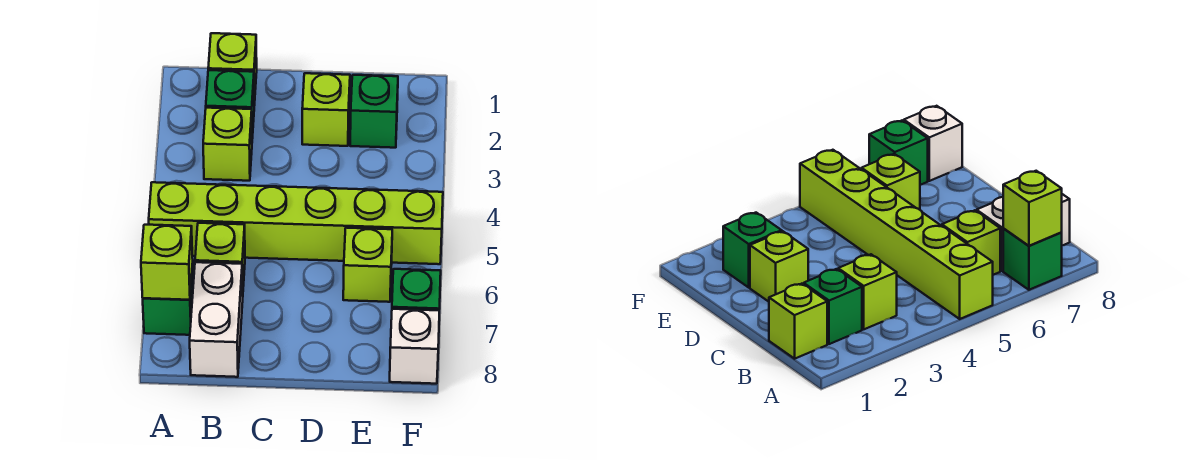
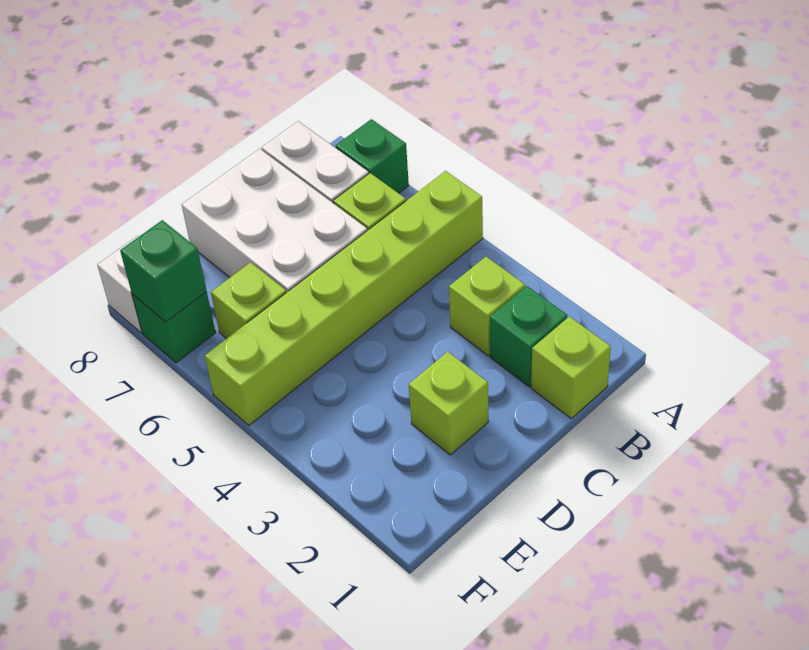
lime brick A7 level 2 -> none
none -> white brick C6:D8 level 1
green brick E2 level 1 -> green brick F7 level 2

